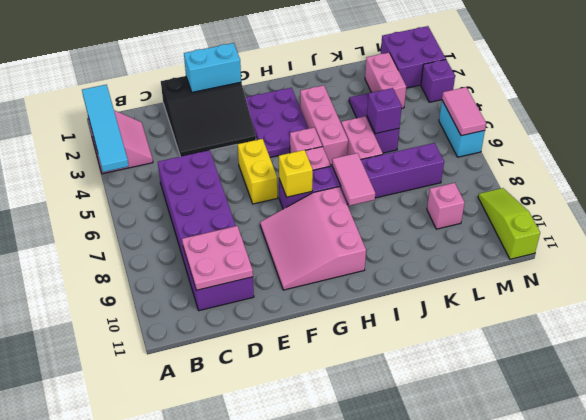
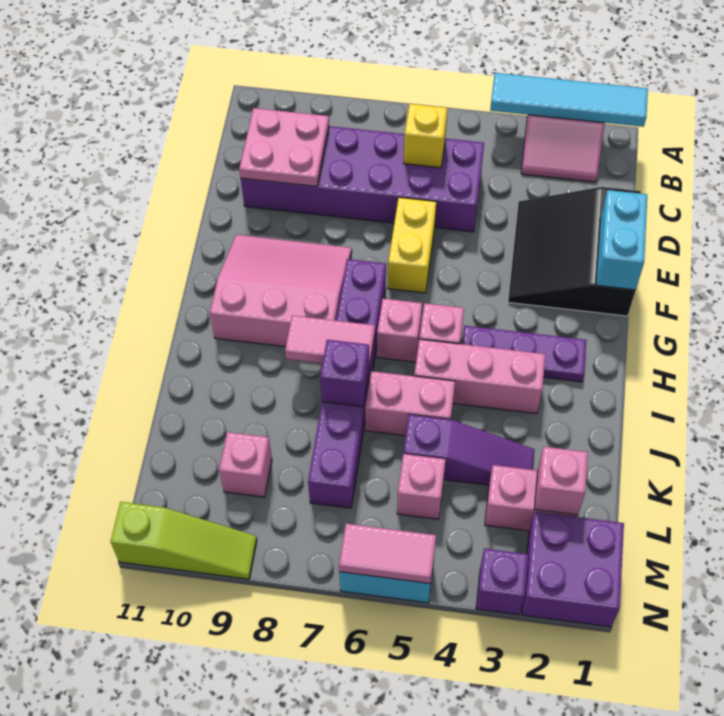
yellow brick F5:F6 level 1 -> yellow brick E6:F6 level 1
purple plate G2:H4 level 1 -> purple plate H2:H4 level 1
yellow brick G7 level 2 -> yellow brick C6 level 2
purple brick K5 level 2 -> purple brick J7 level 2
none -> pink brick L2 level 2
none -> pink brick L5 level 1

